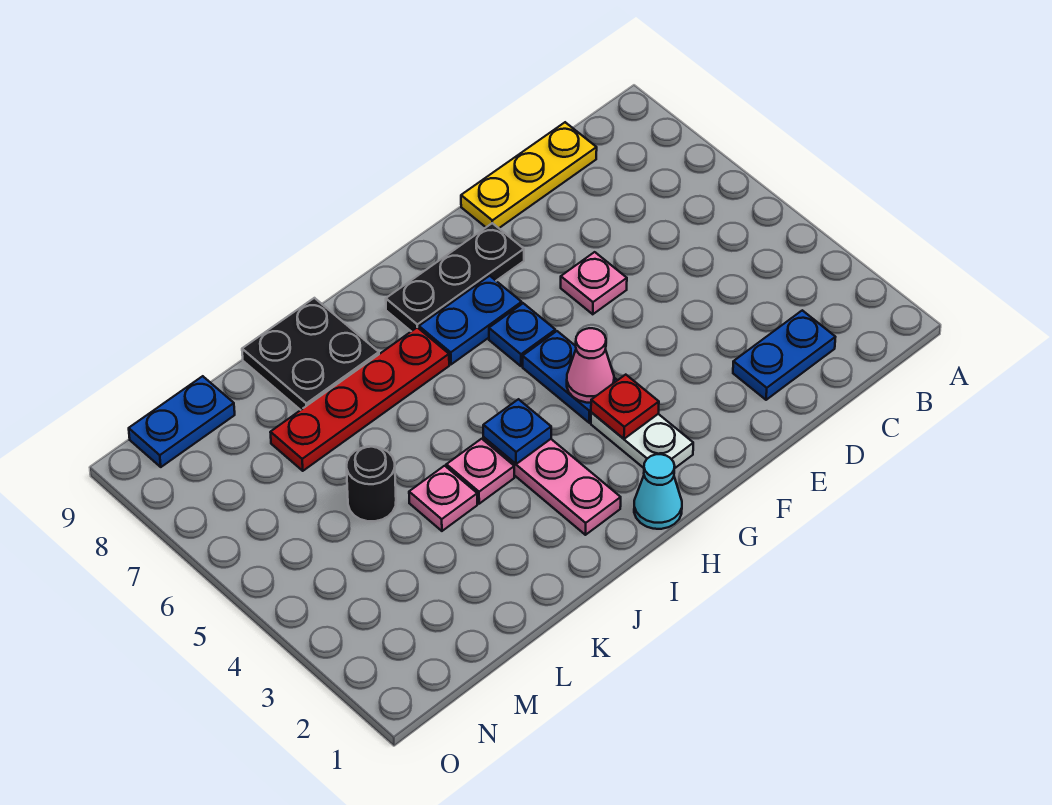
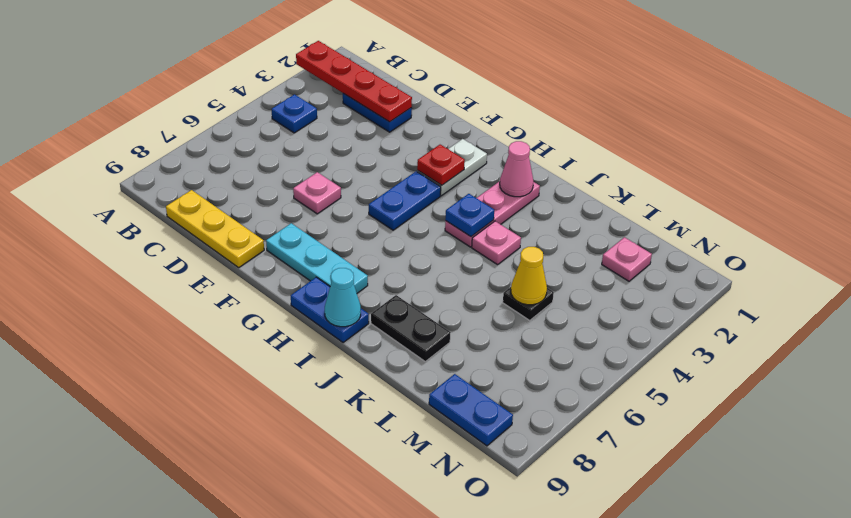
black plate F8:H8 level 1 -> cyan plate F8:H8 level 1
pink cone G4 level 2 -> pink cone I2 level 2
blue plate G6 level 1 -> blue plate B4 level 1
blue plate G7:H7 level 1 -> blue plate H9:I9 level 1
cyan cone H1 level 1 -> cyan cone I9 level 2
red plate I7:L7 level 1 -> red plate A2:D2 level 2
black plate J8:K9 level 1 -> black plate J8:K8 level 1
pink plate K4 level 1 -> pink plate M2 level 1
black round brick L5 level 1 -> black plate L5 level 1
none -> yellow cone L5 level 2

